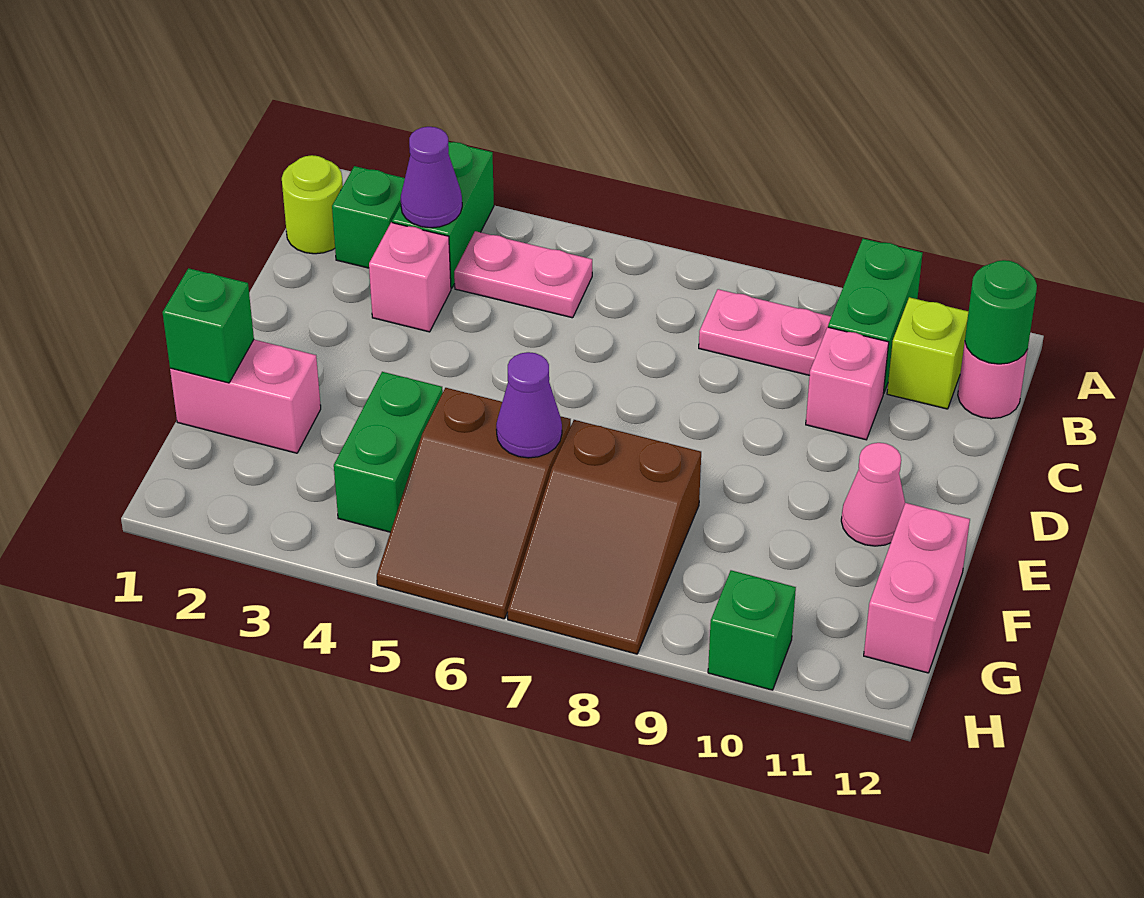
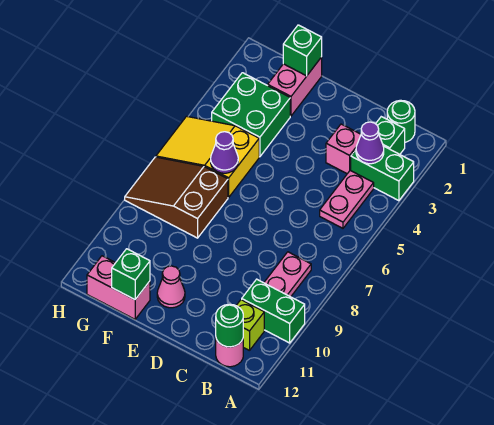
lime round brick B1 level 1 -> green round brick B1 level 1
pink brick C10 level 1 -> none
green brick F4:G4 level 1 -> green brick F3:G4 level 1
brown slope F5:H6 level 1 top F -> yellow slope F5:H6 level 1 top F
green brick H10 level 1 -> green brick F12 level 2

